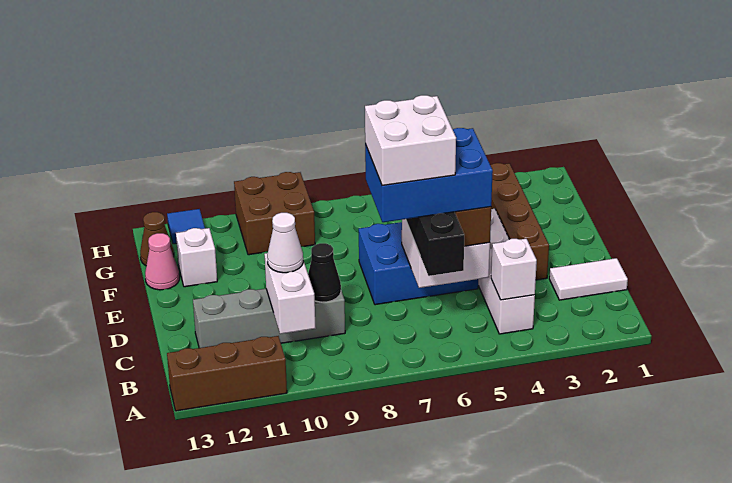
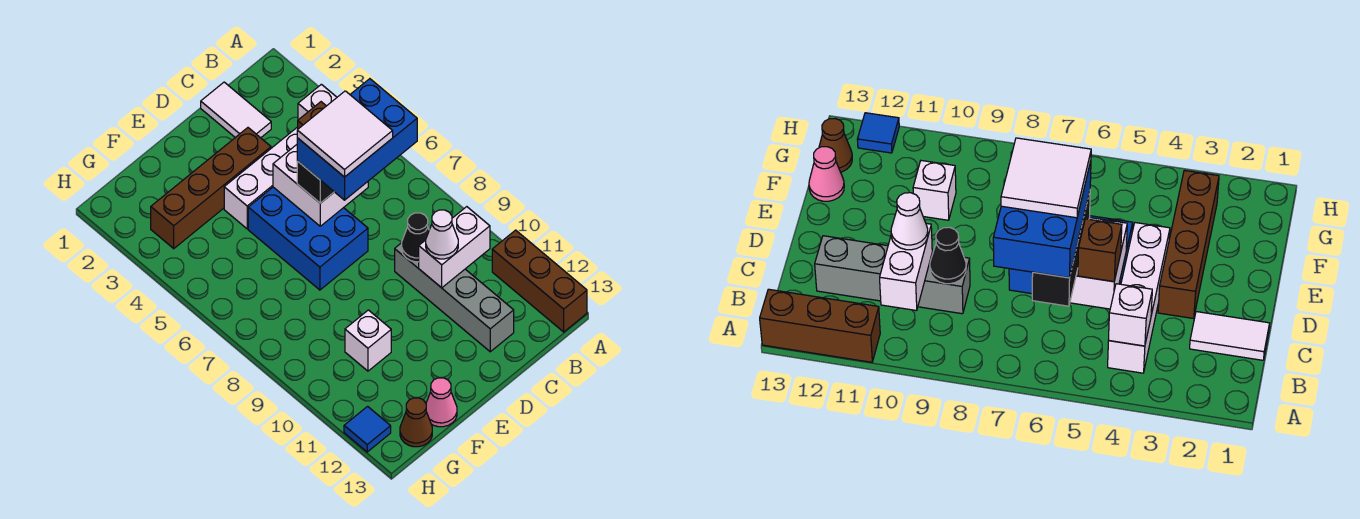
blue brick C5:D7 level 4 -> blue brick B6:D7 level 4
white brick C6:D7 level 5 -> white tile C6:D7 level 5
white brick F12 level 1 -> white brick F10 level 1
brown brick G9:H10 level 1 -> none

